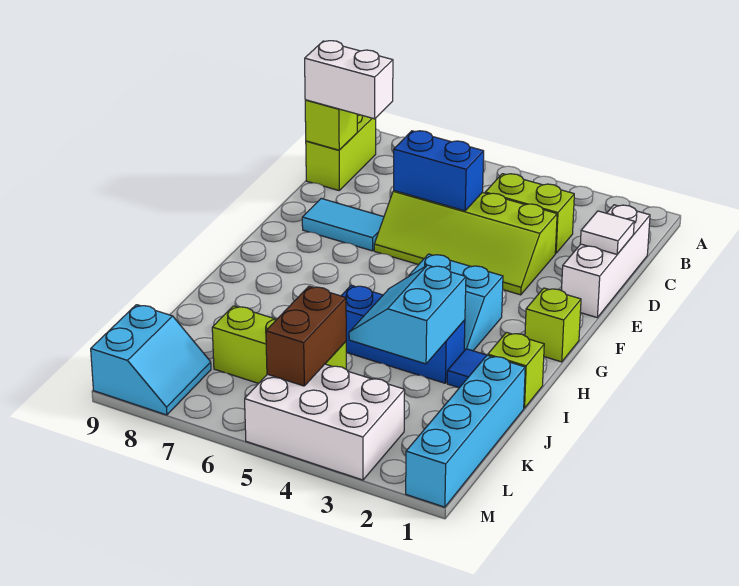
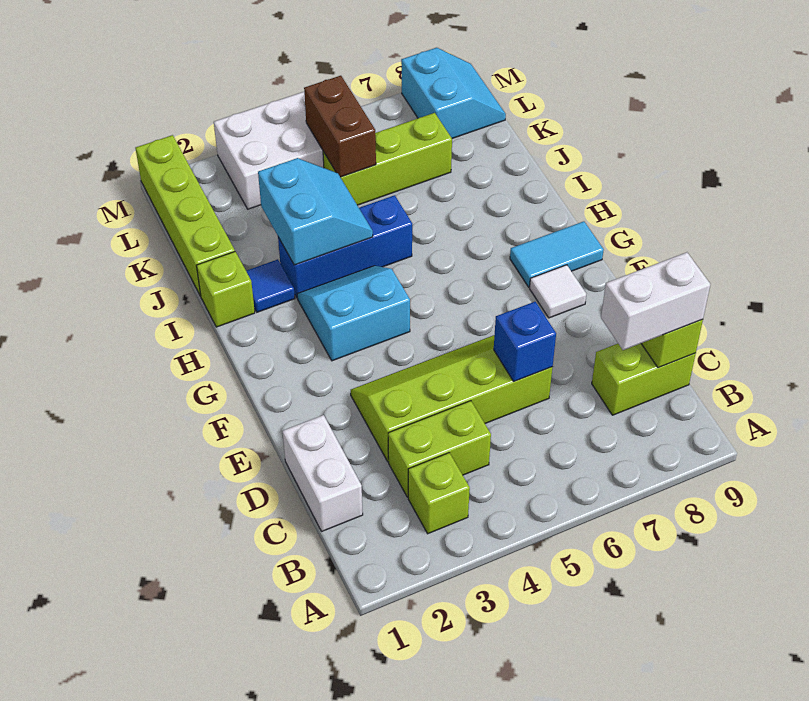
lime brick B9:C9 level 1 -> lime brick C8:C9 level 1
white brick C1:E1 level 1 -> white brick C1:D1 level 1
white tile D1 level 2 -> white tile F8 level 1
blue brick D5:D6 level 2 -> blue brick D6 level 2
cyan tile E7:E8 level 1 -> cyan tile G8:G9 level 1
lime brick G1 level 1 -> lime brick B3 level 1
cyan brick J1:M1 level 1 -> lime brick J1:M1 level 1
cyan slope L8:M9 level 1 top 9 -> cyan slope L8:M9 level 1 top 8

